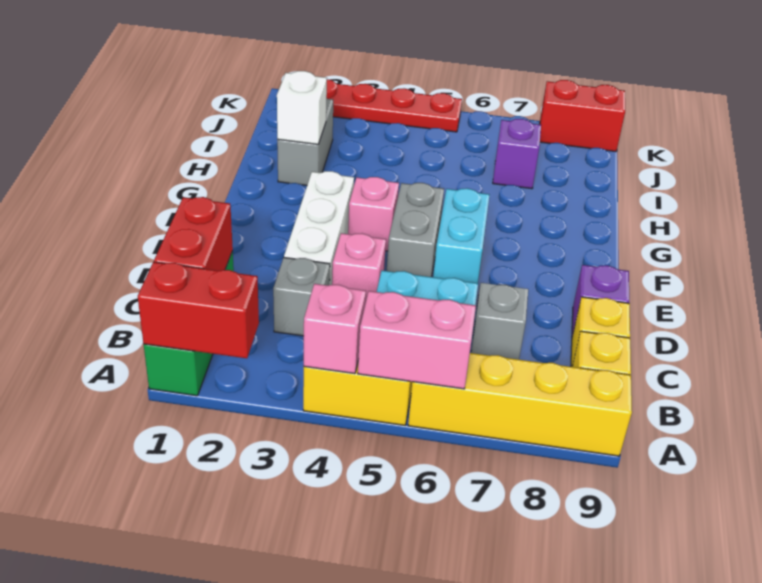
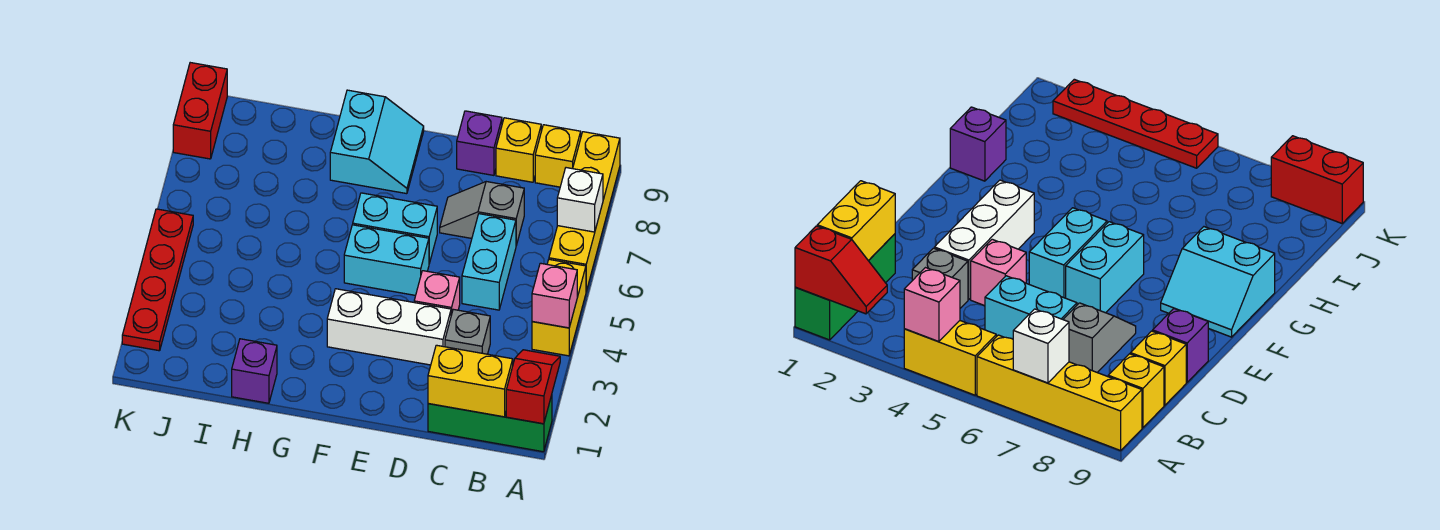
red brick A1:A2 level 2 -> red slope A1:A2 level 2 top 1
pink brick A5:A6 level 2 -> none
red brick B1:C1 level 2 -> yellow brick B1:C1 level 2
grey brick E5:F5 level 1 -> cyan brick E5:F5 level 1
pink brick F4 level 1 -> none
none -> cyan slope F8:G9 level 1 top G
grey brick H2:I2 level 1 -> none
white brick H2 level 2 -> white brick A7 level 2
purple brick I7 level 1 -> purple brick H1 level 1

